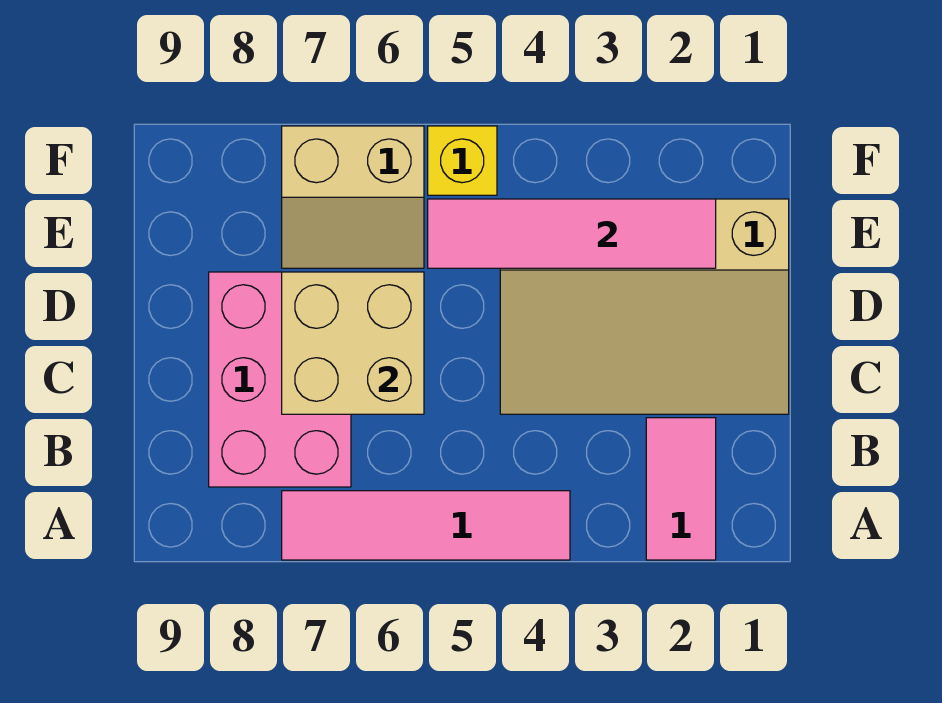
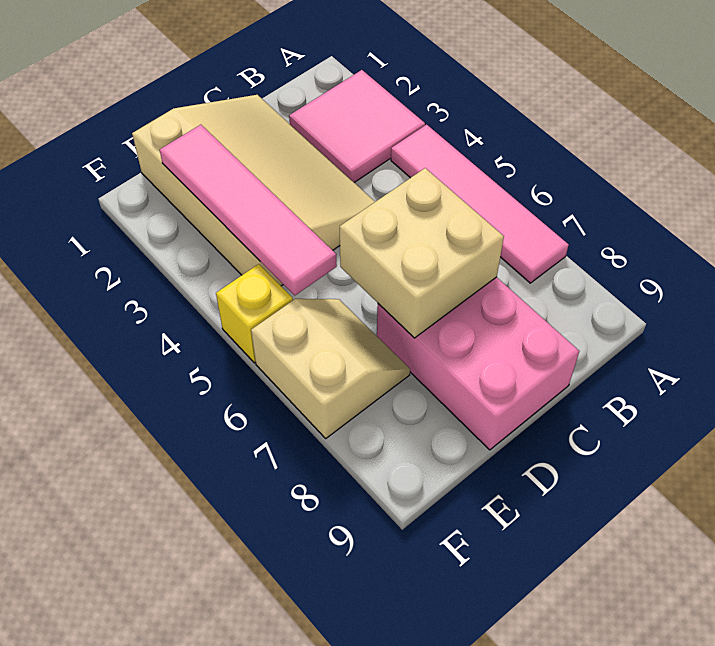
pink tile A2:B2 level 1 -> pink tile A2:B3 level 1
pink brick B7:D8 level 1 -> pink brick C7:D9 level 1

